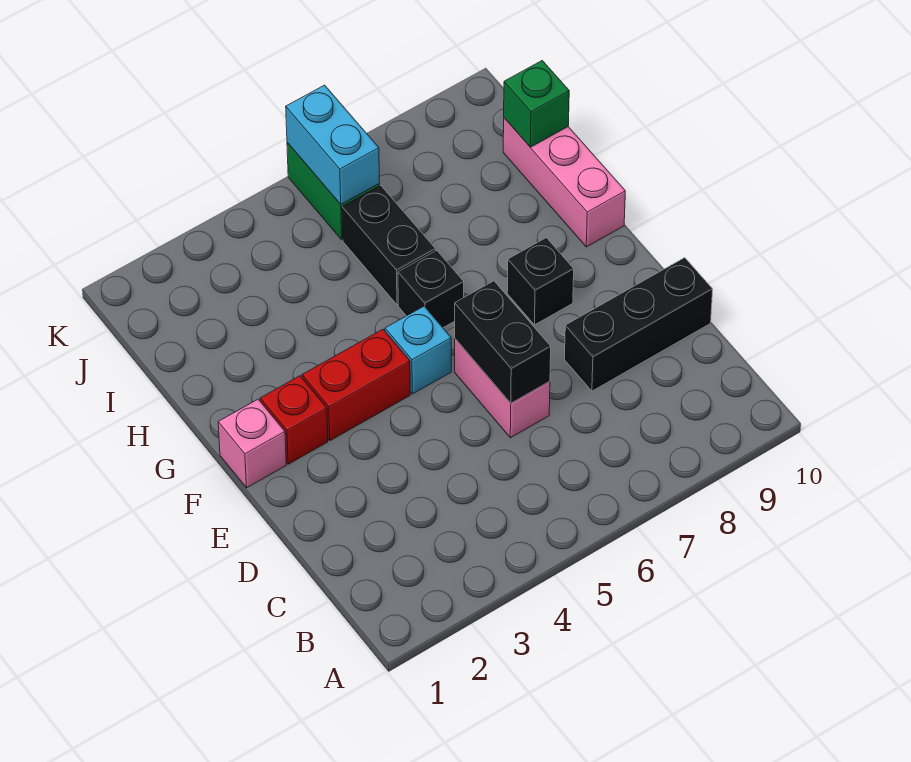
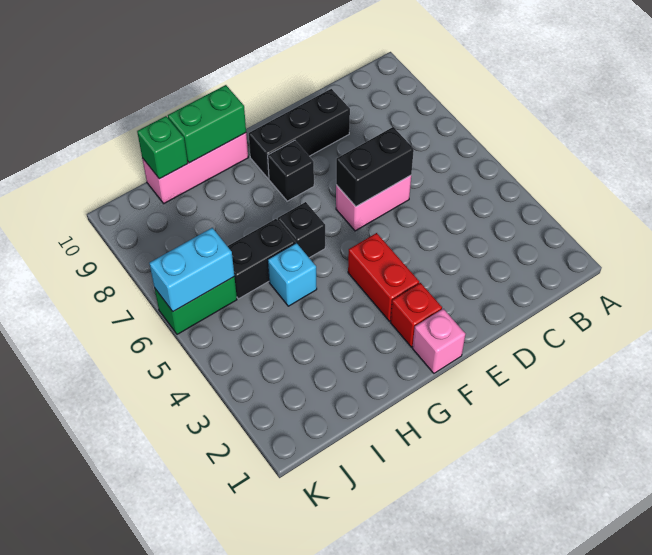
black brick D8:D10 level 1 -> black brick D9:F9 level 1
cyan brick F5 level 1 -> cyan brick H5 level 1
none -> green brick G10:H10 level 2

